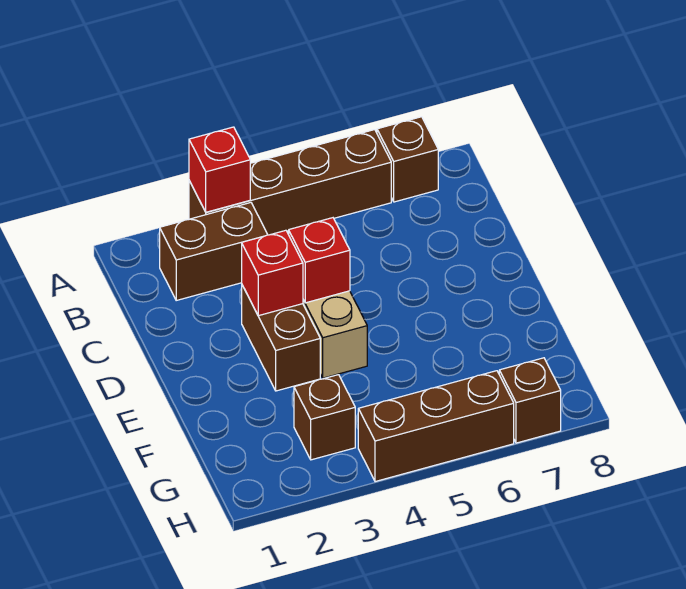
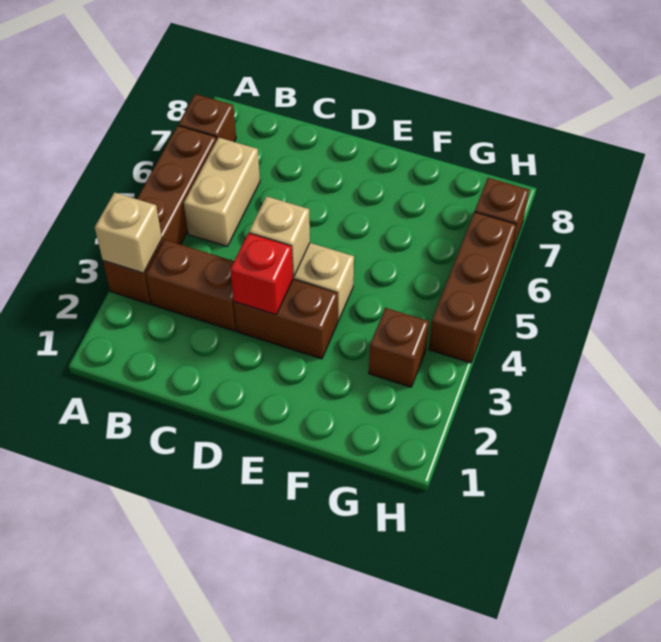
red brick A3 level 2 -> tan brick A3 level 2
brown brick B2:B3 level 1 -> brown brick B3:C3 level 1
none -> tan brick B5:B6 level 1
red brick D4 level 2 -> tan brick D4 level 2

